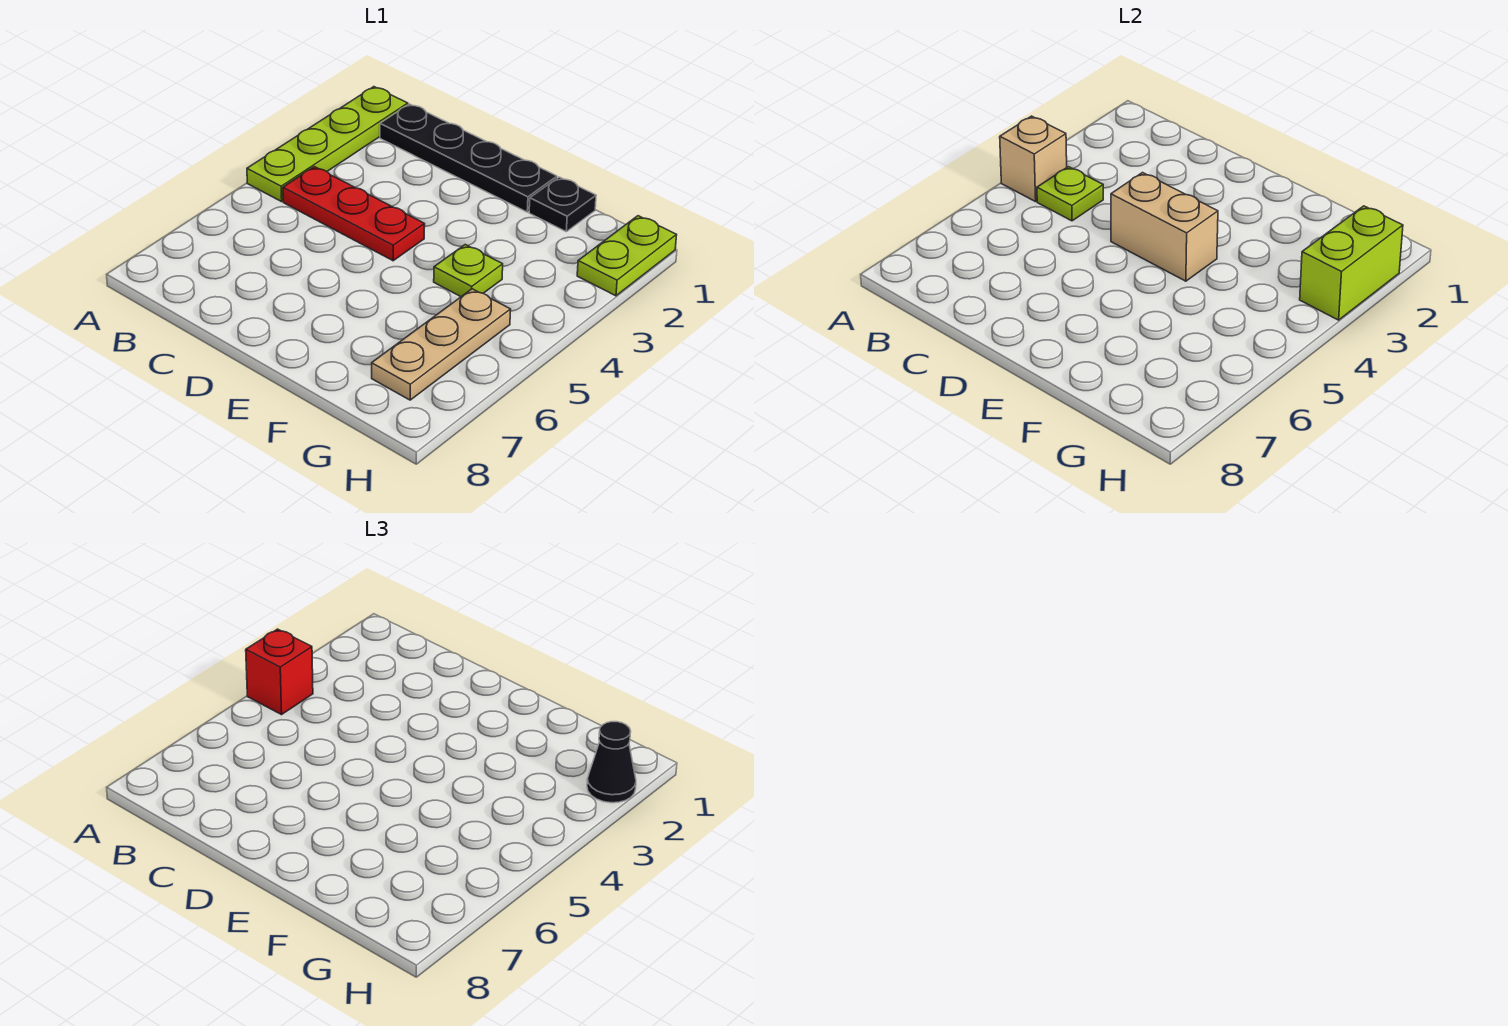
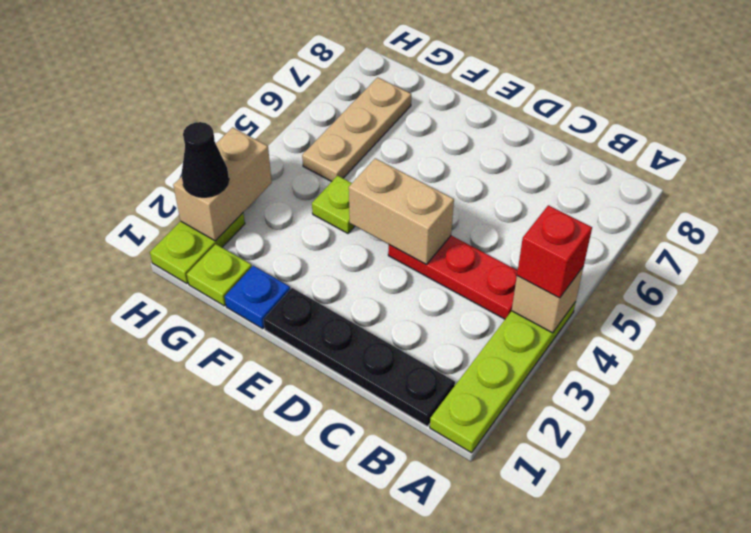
lime plate B4 level 2 -> lime plate G1 level 1
black plate F1 level 1 -> blue plate F1 level 1
lime brick H2:H3 level 2 -> tan brick H2:H3 level 2

